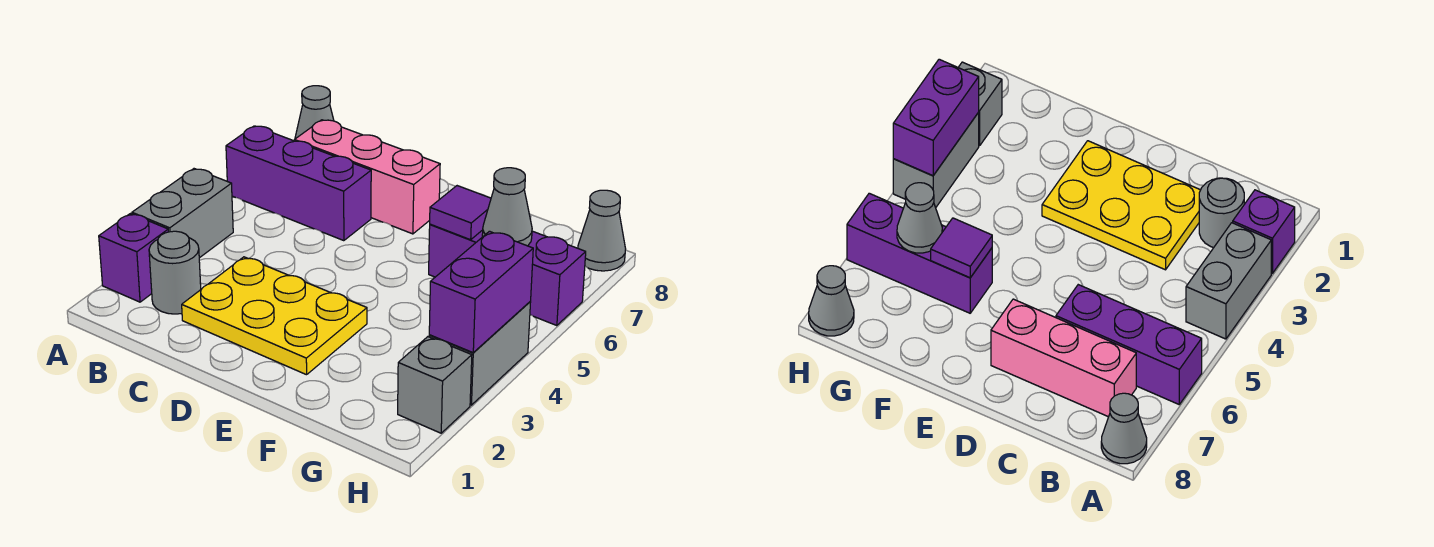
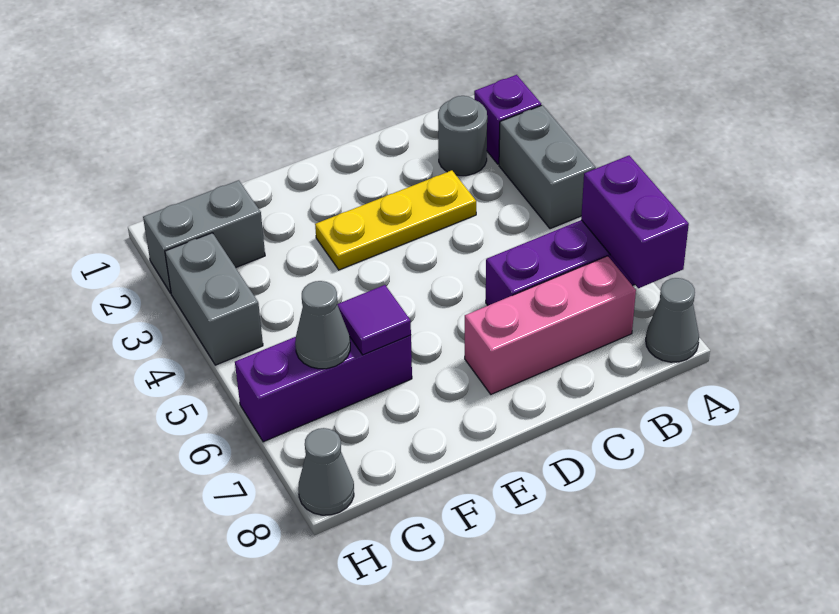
yellow plate C2:E3 level 1 -> yellow plate C3:E3 level 1
grey brick H2 level 1 -> grey brick G2:H2 level 1
purple brick H3:H4 level 2 -> purple brick A6:A7 level 2

